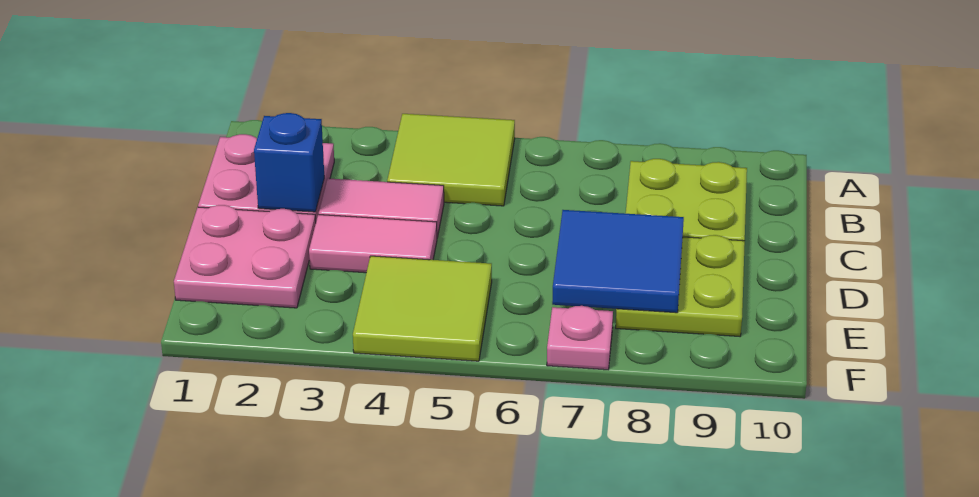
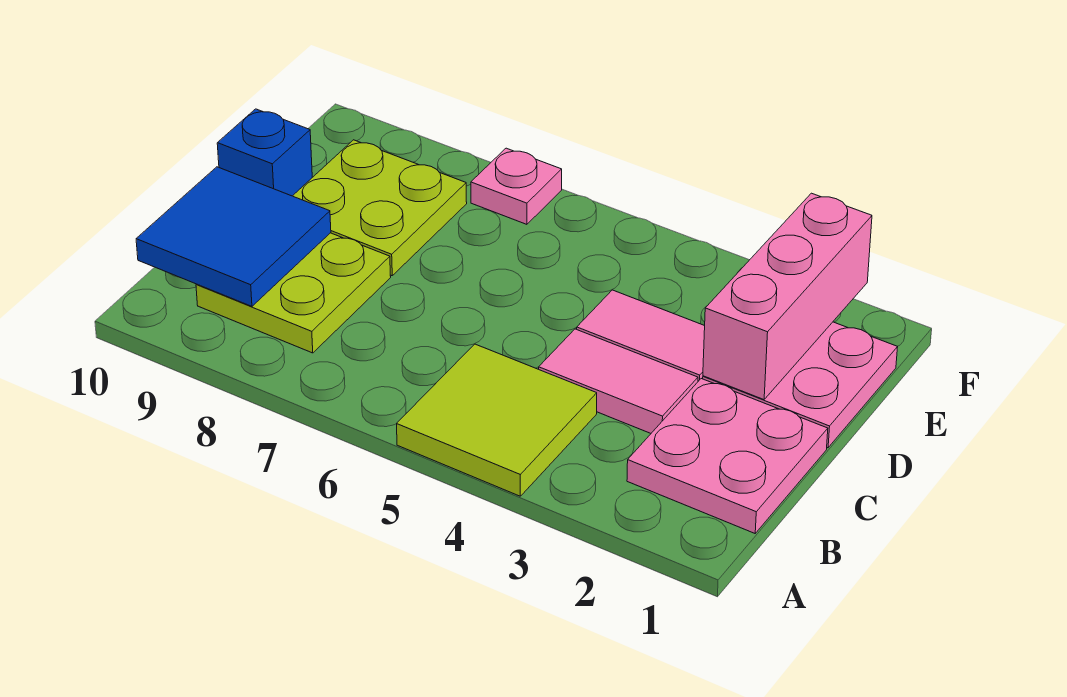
blue brick C2 level 2 -> blue brick D10 level 1
none -> pink brick D2:F2 level 2
blue tile D7:E8 level 2 -> blue tile B9:C10 level 2
lime tile E4:F5 level 1 -> none

